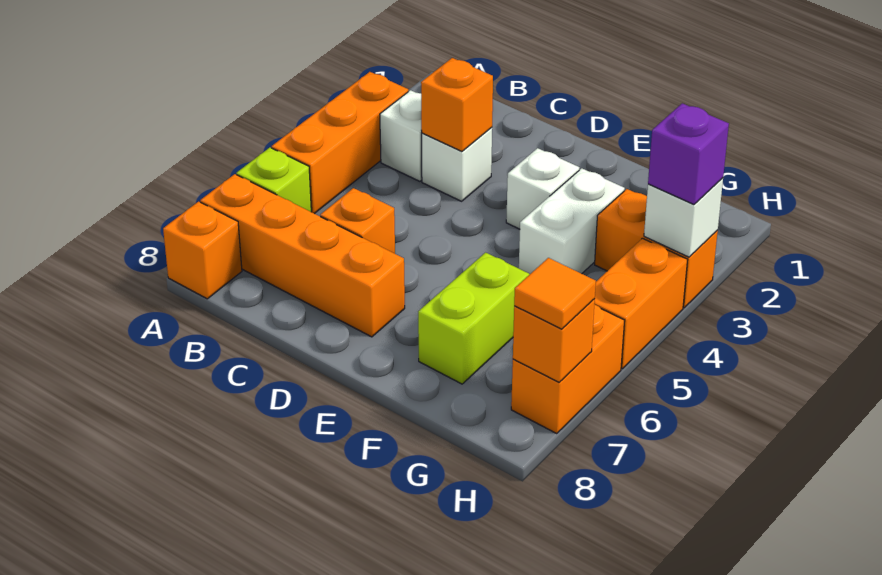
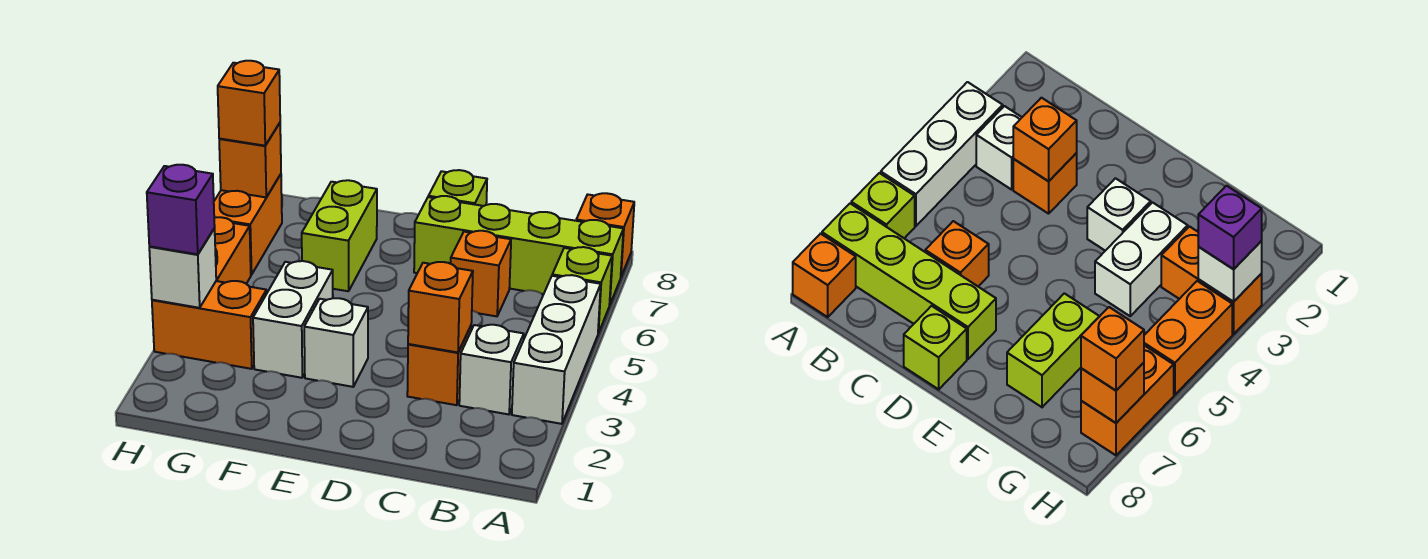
orange brick A3:A5 level 1 -> white brick A3:A5 level 1
orange brick A7:D7 level 1 -> lime brick A7:D7 level 1
white brick C3 level 1 -> orange brick C3 level 1
none -> lime brick D8 level 1
orange tile H7 level 3 -> orange brick H7 level 3

